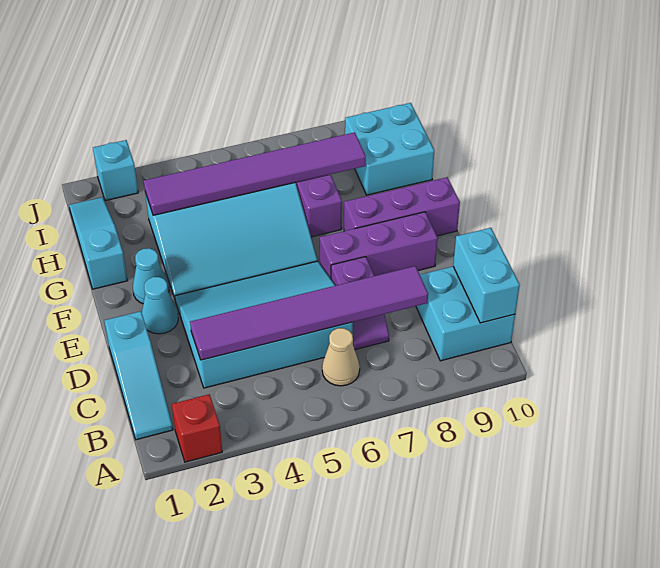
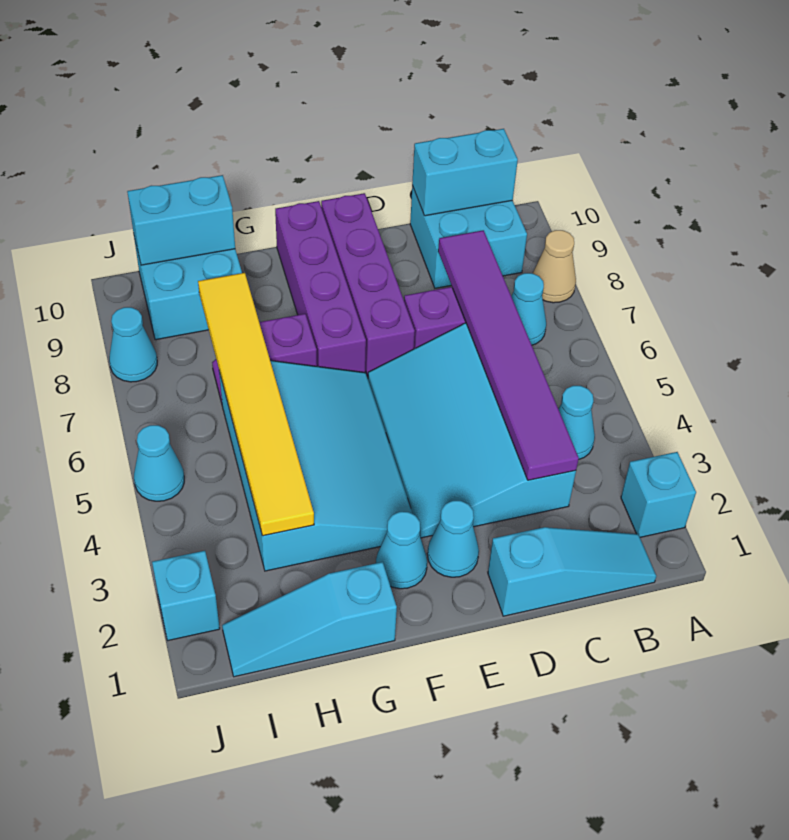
red brick A2 level 1 -> cyan brick A2 level 1
none -> cyan cone B4 level 1
tan cone B6 level 1 -> tan cone A8 level 1
none -> cyan cone B7 level 1
purple brick E7:E9 level 1 -> purple brick E7:E10 level 1
purple brick F8:F10 level 1 -> purple brick F7:F10 level 1
purple tile H3:H8 level 2 -> yellow tile H3:H8 level 2
none -> cyan brick H10:I10 level 2
none -> cyan cone J5 level 1
none -> cyan cone J8 level 1

